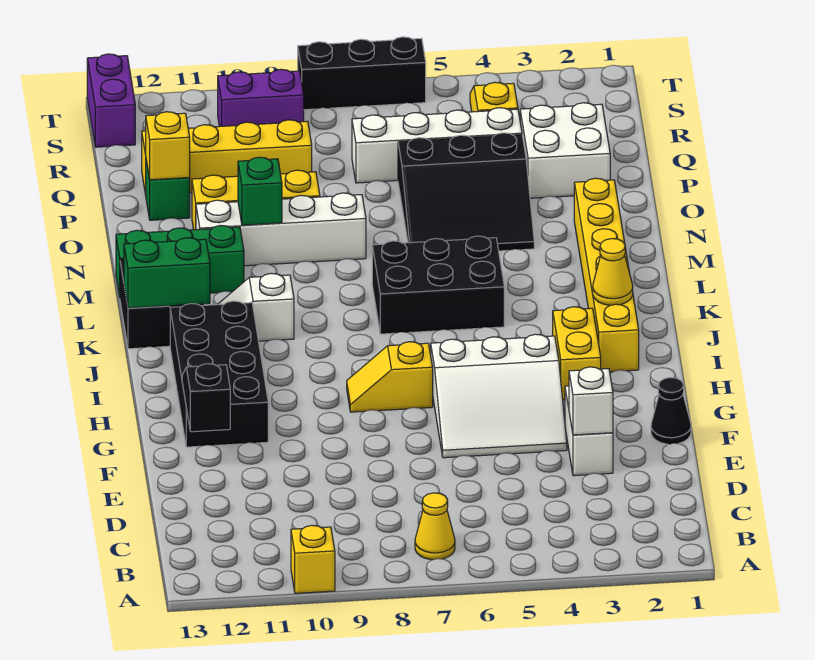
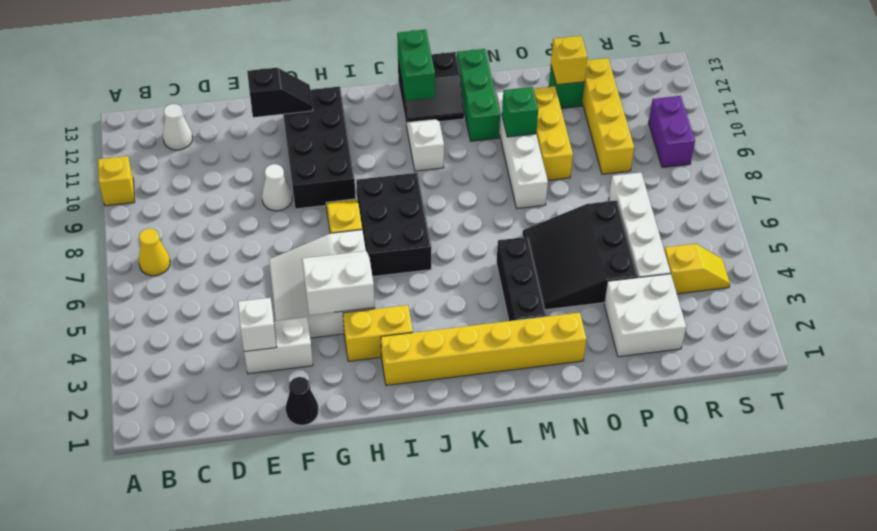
none -> white cone C12 level 1
none -> white cone F9 level 1
none -> white slope G4:H5 level 2 top 4
black brick G11:J12 level 1 -> black brick G9:H12 level 1
yellow cone J2 level 2 -> none
black brick K5:L7 level 1 -> black brick I6:J8 level 1
purple brick S13:T13 level 1 -> none
black brick T6:T8 level 1 -> black brick M3:M5 level 1

